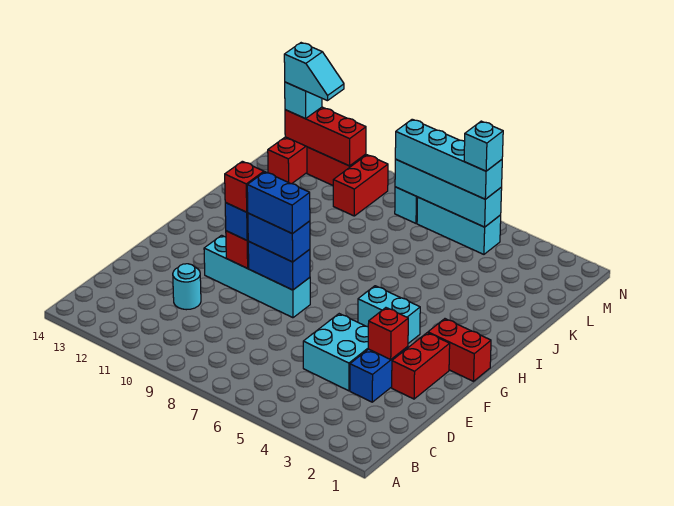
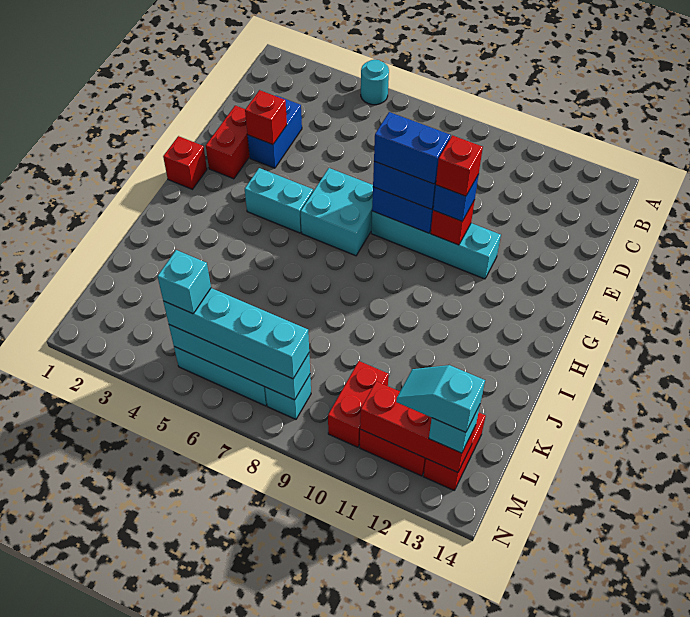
cyan brick D4:E5 level 1 -> cyan brick F6:G7 level 1
cyan round brick D11 level 1 -> cyan round brick A5 level 1
red brick G1:G2 level 1 -> red brick G1 level 1

